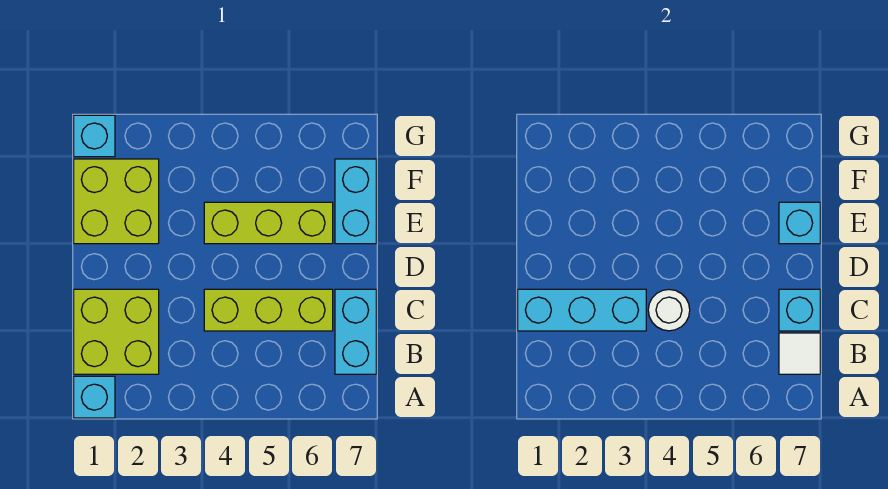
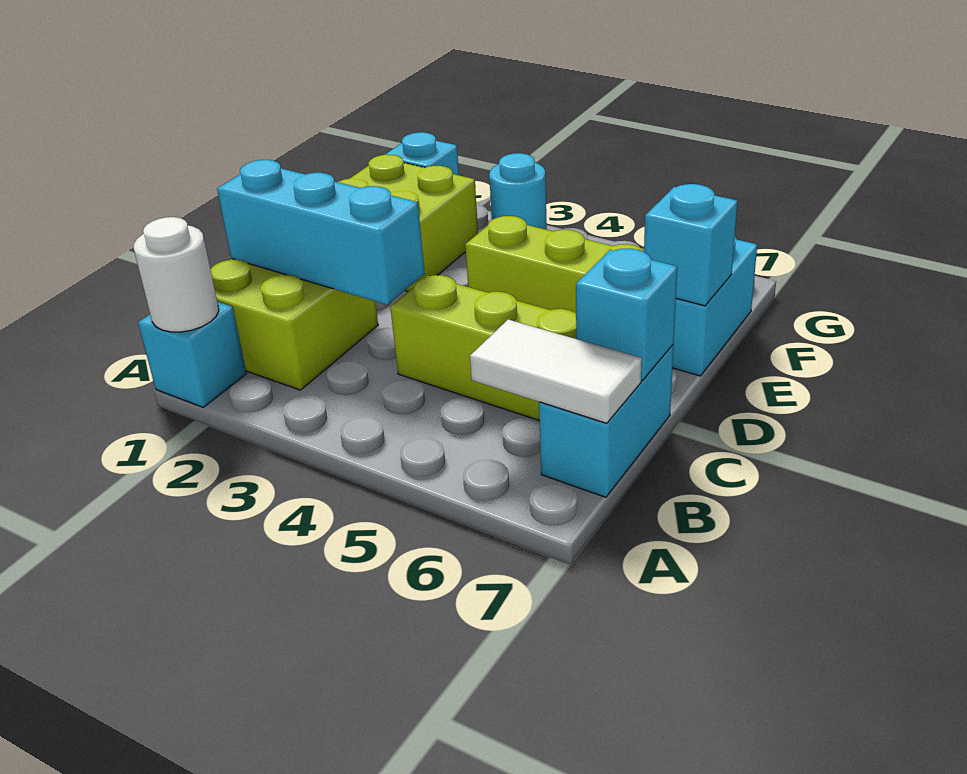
white tile B7 level 2 -> white tile B6:B7 level 2
white round brick C4 level 2 -> white round brick A1 level 2
none -> cyan round brick G3 level 1

